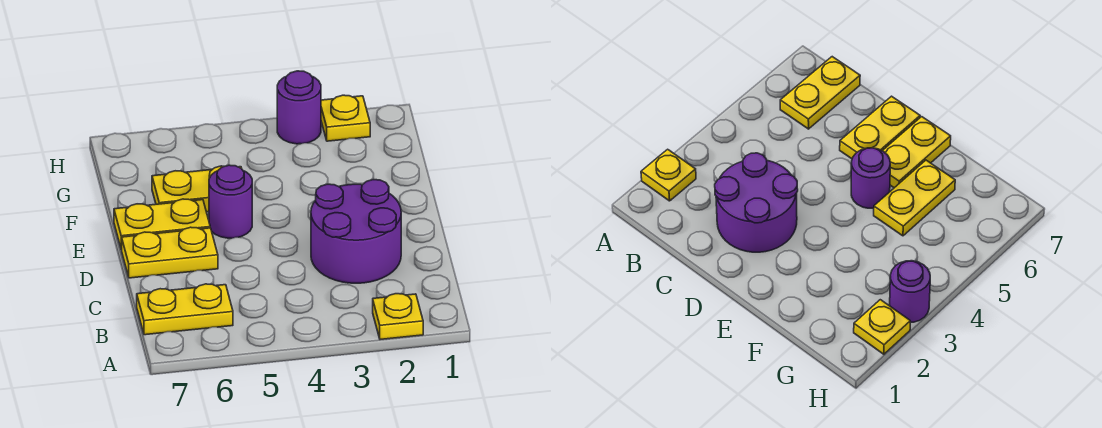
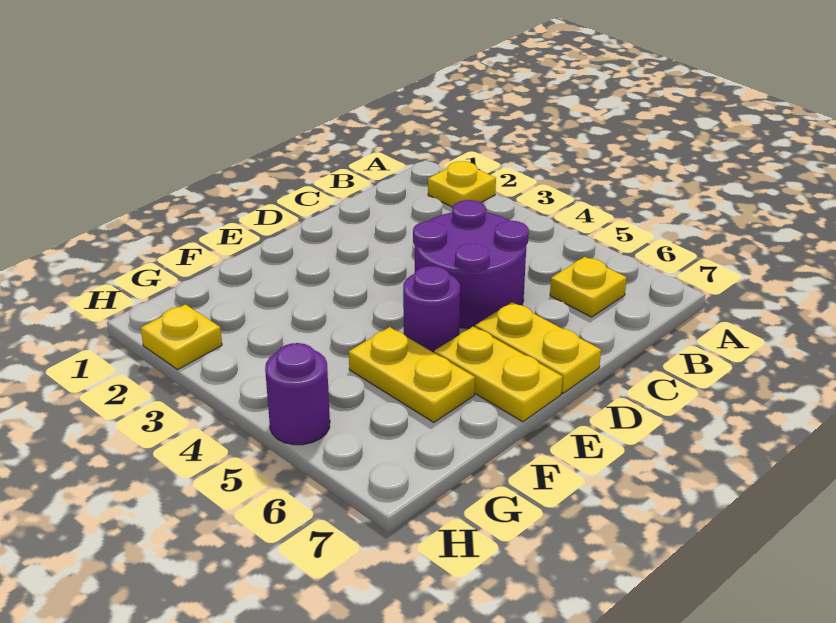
yellow plate B6:B7 level 1 -> yellow plate B6 level 1
purple round brick C2:D3 level 1 -> purple round brick C4:D5 level 1
purple round brick H3 level 1 -> purple round brick H5 level 1

